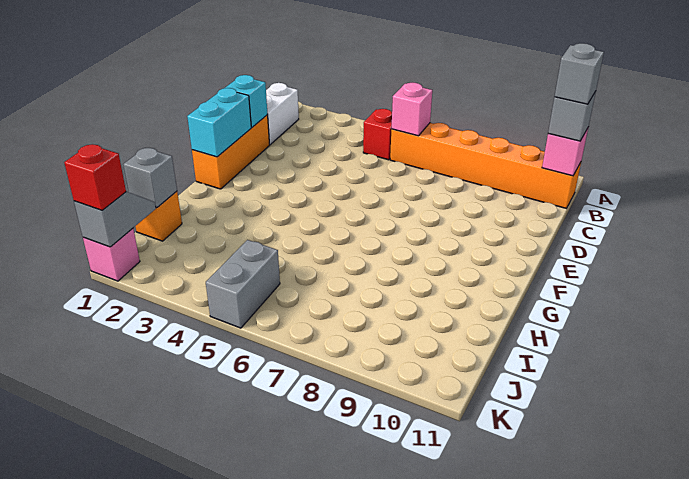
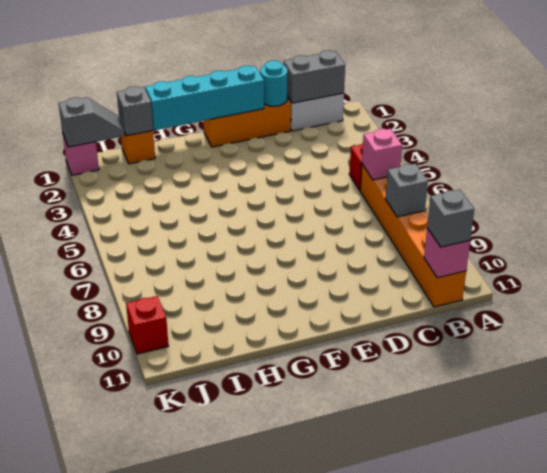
grey brick B11 level 4 -> grey brick B8 level 2
cyan brick D1 level 2 -> cyan round brick D1 level 2
cyan brick E1:F1 level 2 -> cyan brick E1:H1 level 2
grey brick J5:K5 level 1 -> grey brick B1:C1 level 2
red brick K1 level 3 -> red brick K10 level 1

